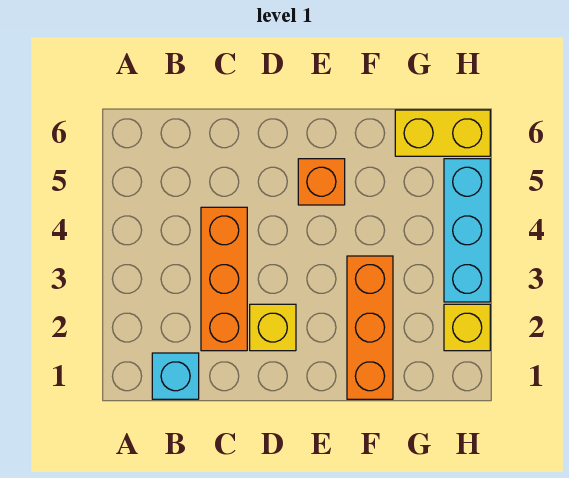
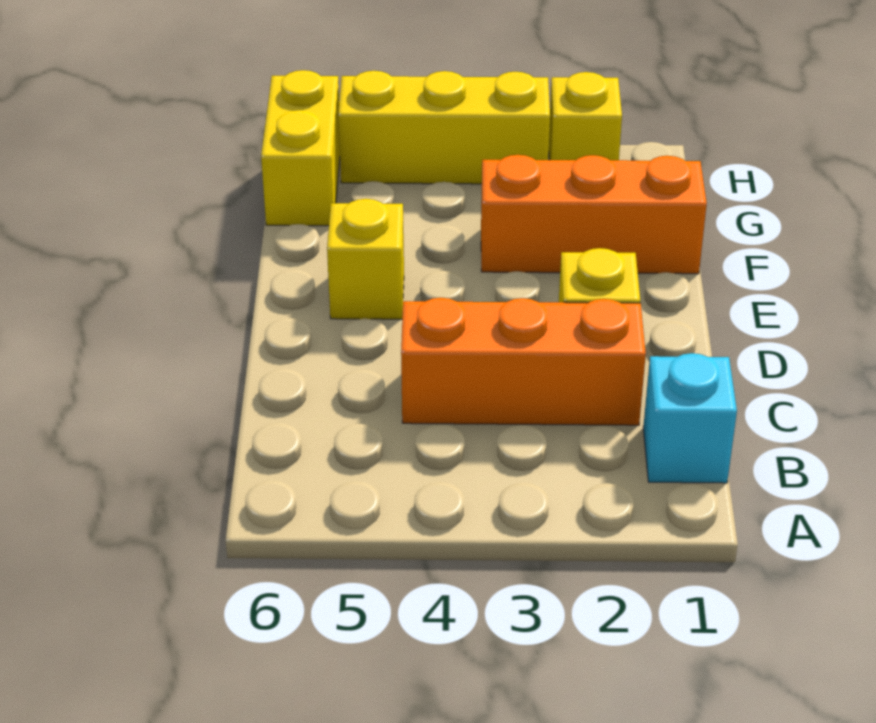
orange brick E5 level 1 -> yellow brick E5 level 1
cyan brick H3:H5 level 1 -> yellow brick H3:H5 level 1

